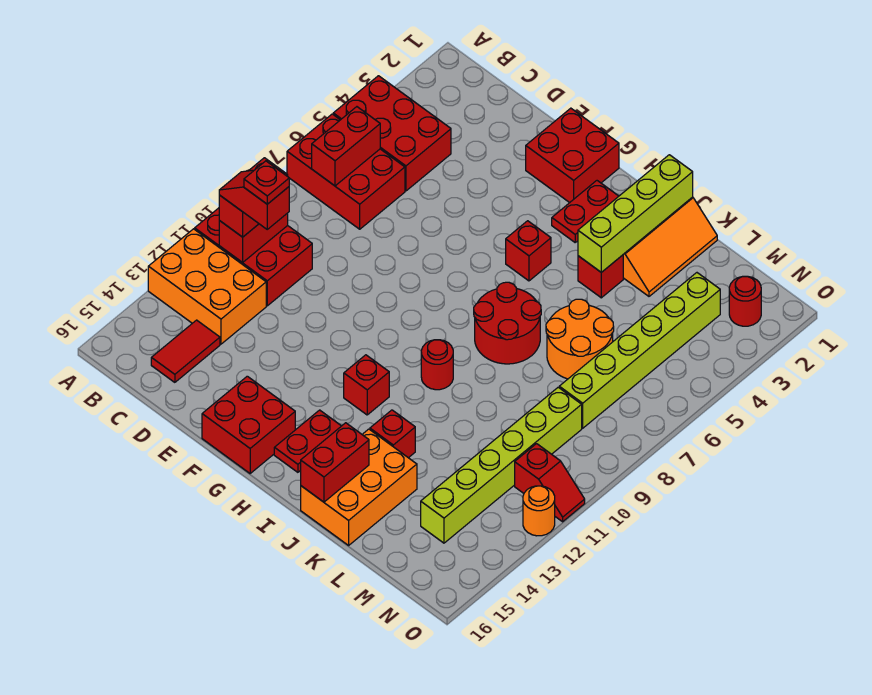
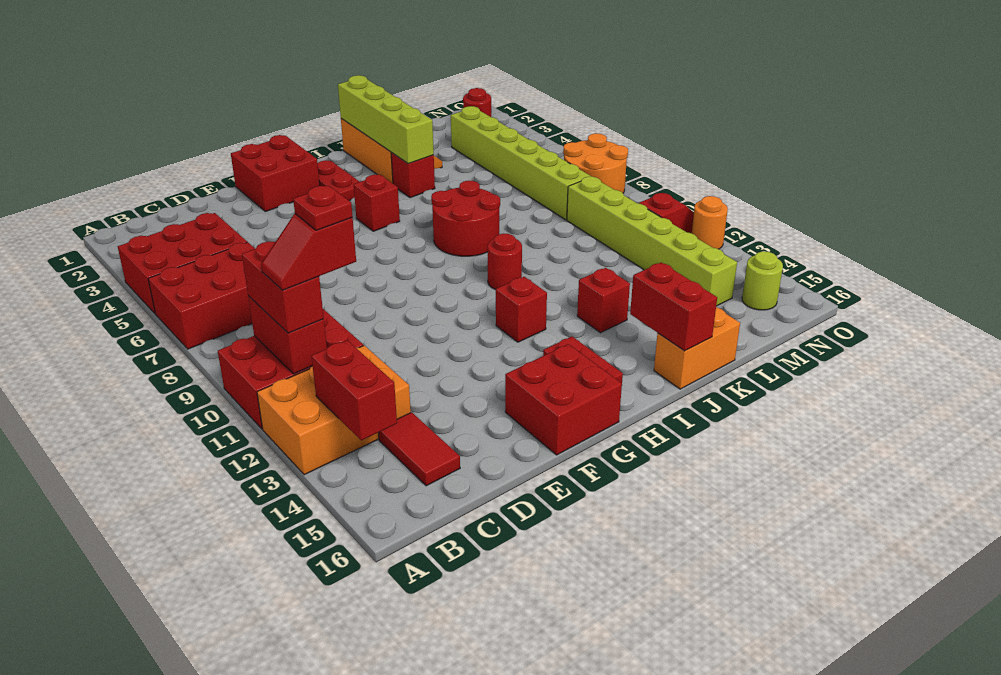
red brick B6:B7 level 2 -> red brick B13:B14 level 2
orange brick J14:K16 level 1 -> orange brick J16:K16 level 1
orange round brick K6:L7 level 1 -> orange round brick N7:O8 level 1
none -> lime round brick N15 level 1

